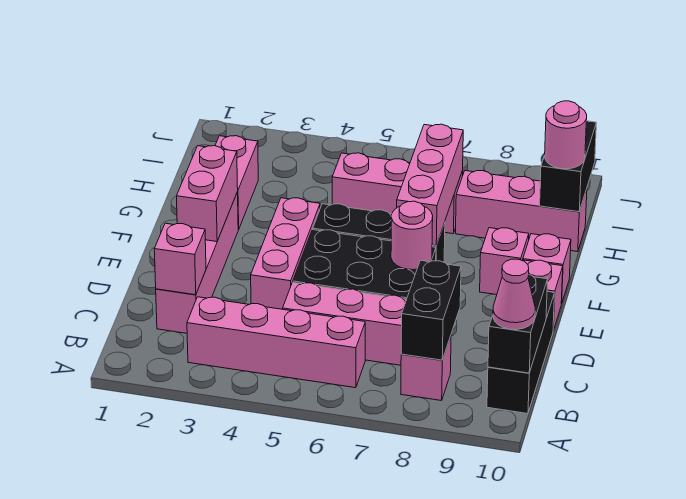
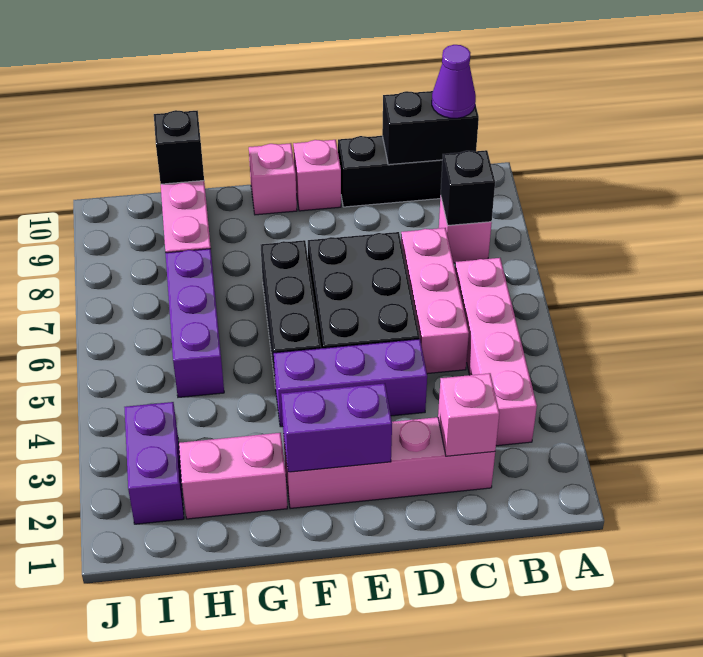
black brick B8:C8 level 2 -> black brick B8 level 2
pink cone B10 level 3 -> purple cone B10 level 3
pink brick D4:F4 level 1 -> purple brick D4:F4 level 1
pink brick E2:F2 level 2 -> purple brick E2:F2 level 2
pink round brick E7 level 2 -> none
pink brick F7:H7 level 2 -> none
pink brick F9 level 1 -> none
pink brick H5:H7 level 1 -> purple brick H5:H7 level 1
black brick H10:I10 level 2 -> black brick H10 level 2
pink round brick H10 level 3 -> none
none -> purple brick I2:I3 level 1

